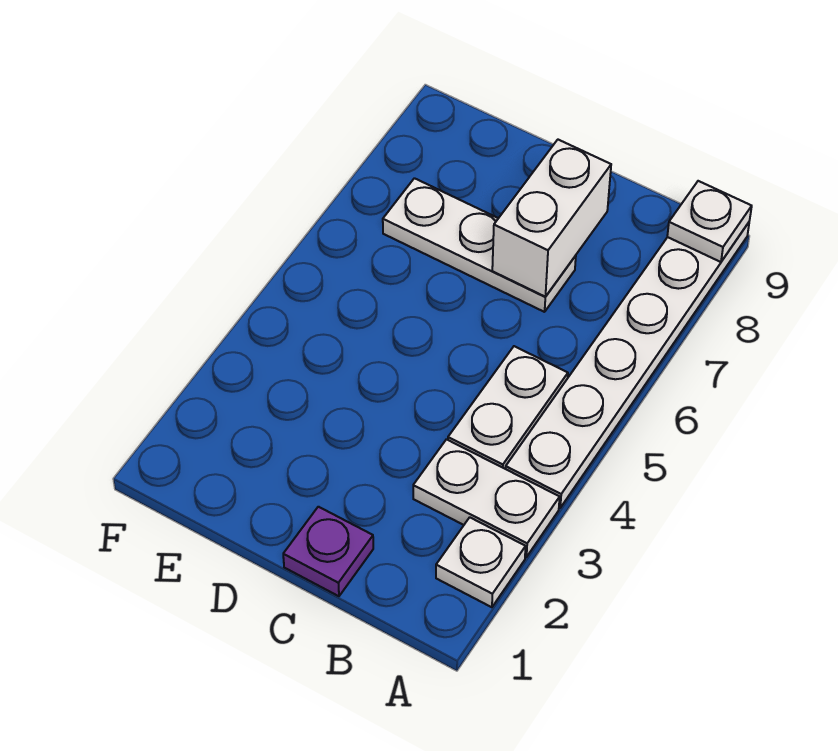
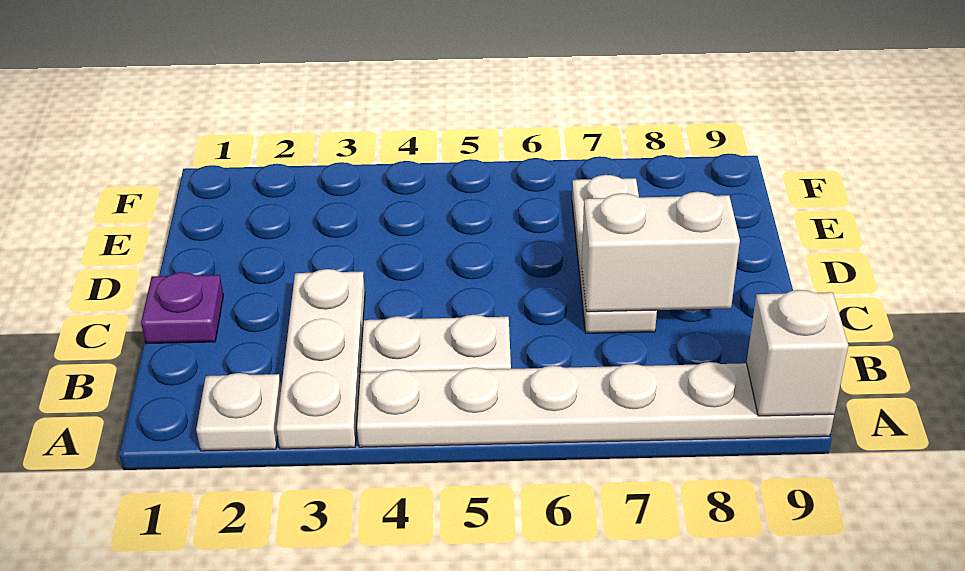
white plate A3:B3 level 1 -> white plate A3:C3 level 1
white plate A9 level 2 -> white brick A9 level 2

